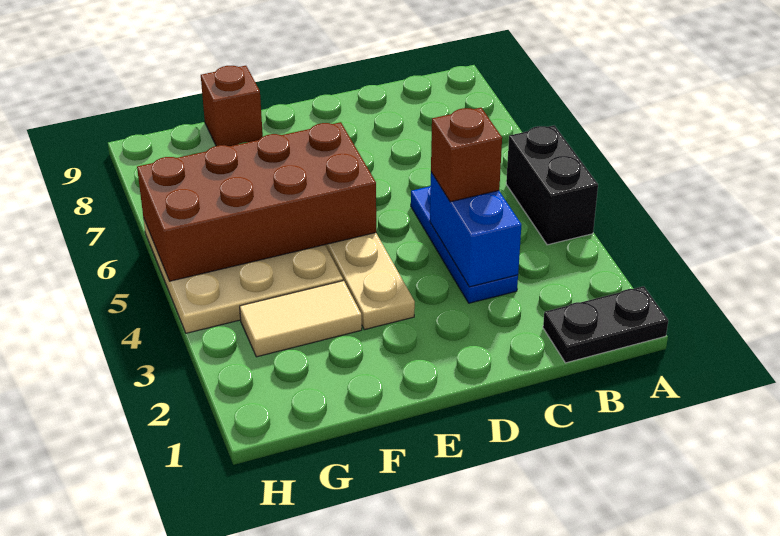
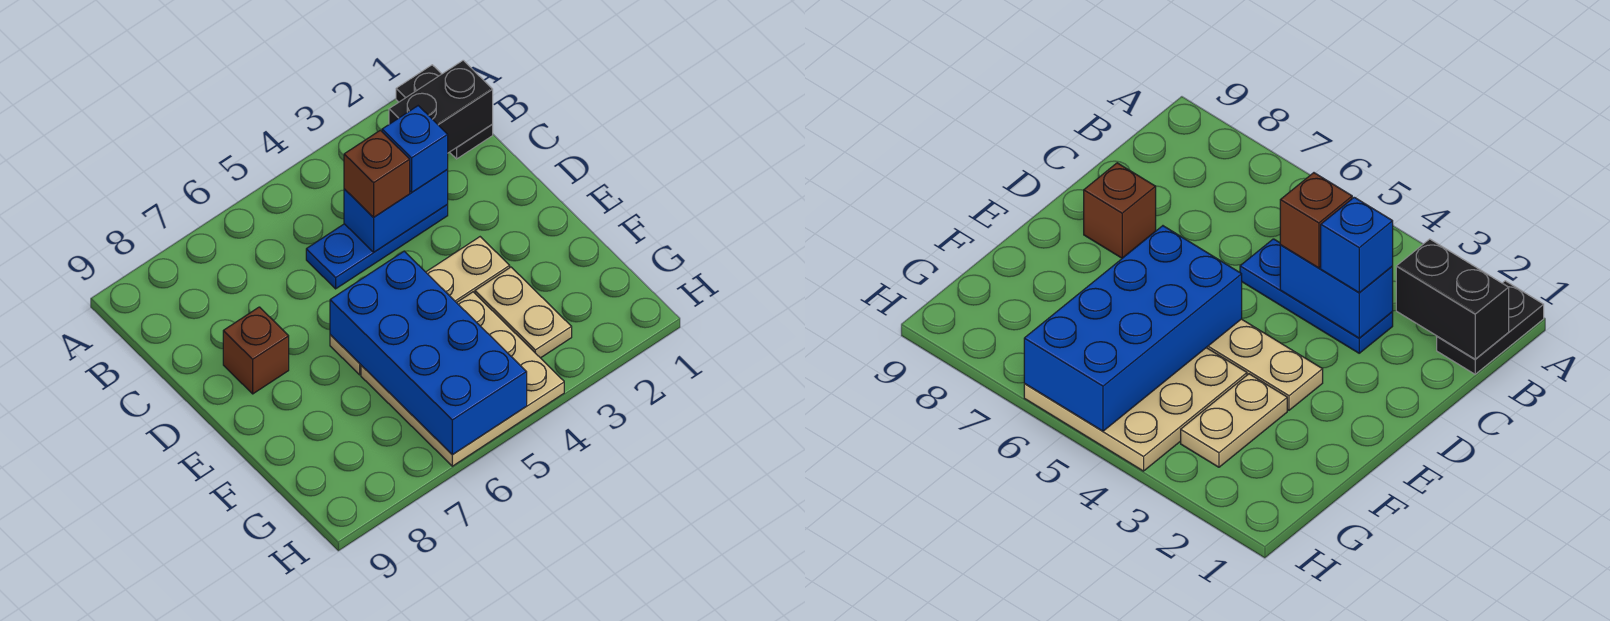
black brick A4:A5 level 1 -> black brick B1:B2 level 2
none -> blue brick C3 level 3
brown brick E5:H6 level 2 -> blue brick E5:H6 level 2
tan tile F3:G3 level 1 -> tan plate F3:G3 level 1
brown brick F9 level 1 -> brown brick D8 level 1

